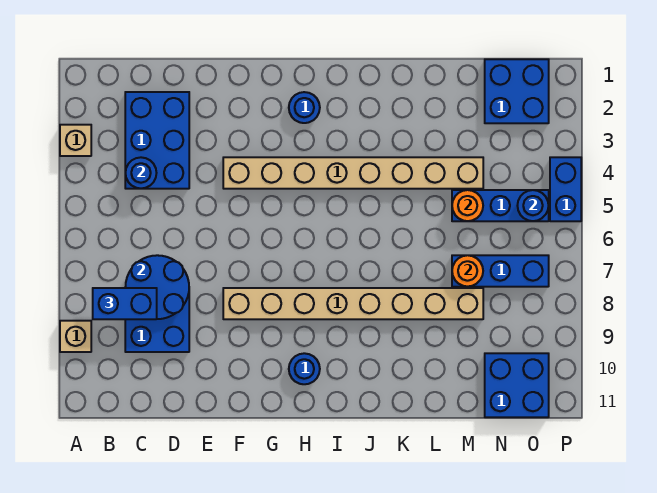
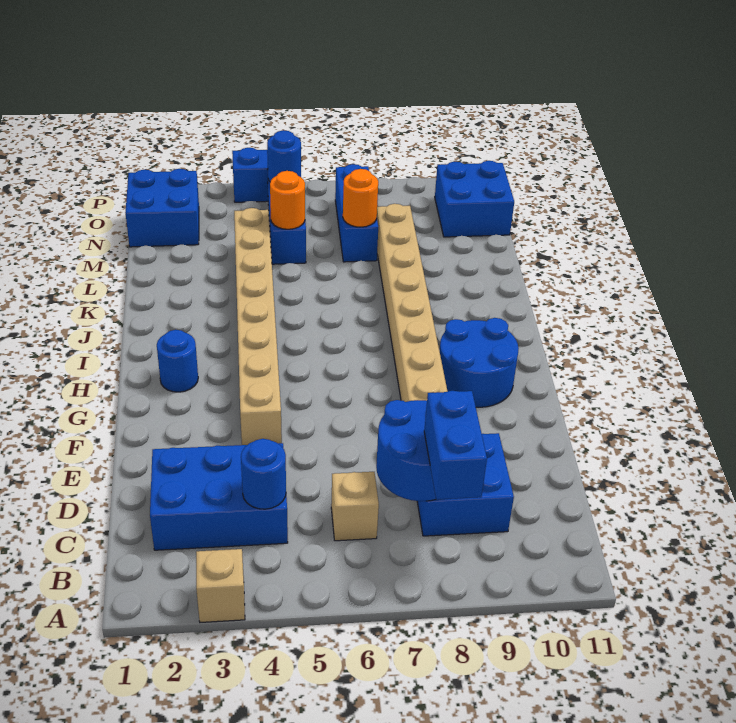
tan brick A9 level 1 -> tan brick C6 level 1
blue round brick H10 level 1 -> blue round brick G9:H10 level 1

